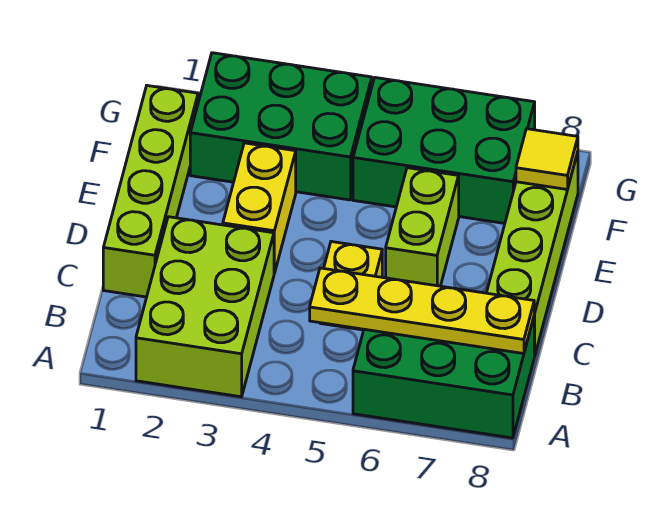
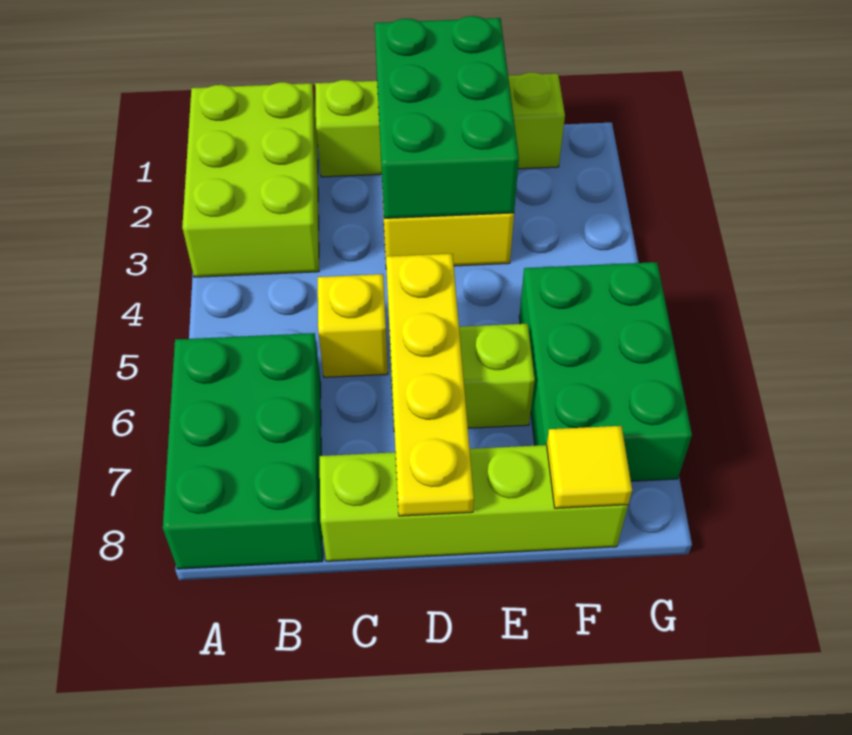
lime brick A2:C3 level 1 -> lime brick A1:B3 level 1
yellow plate B5:B8 level 2 -> yellow plate D5:D8 level 2
green brick F2:G4 level 1 -> green brick D1:E3 level 2

